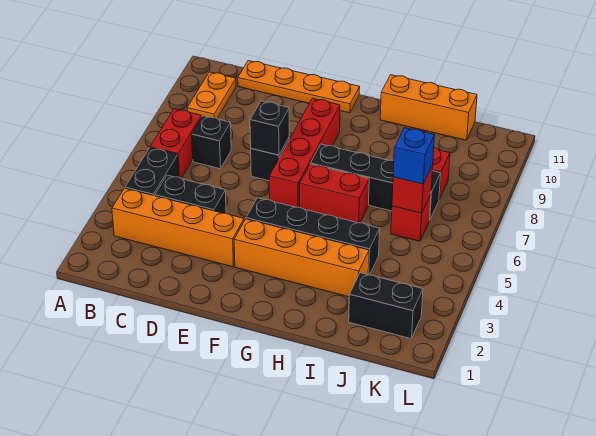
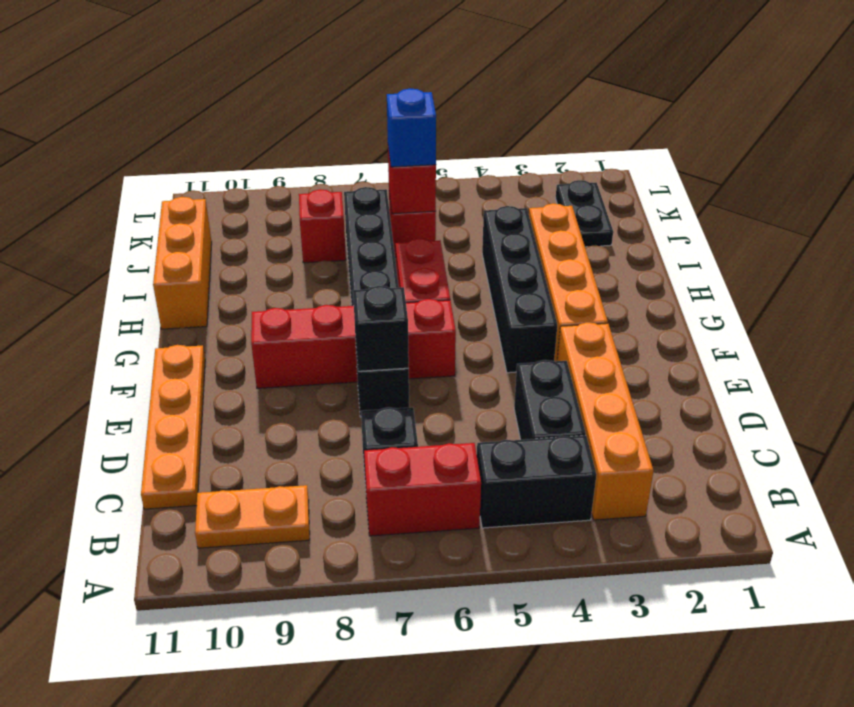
black brick J2:K2 level 1 -> black plate J2:K2 level 1

